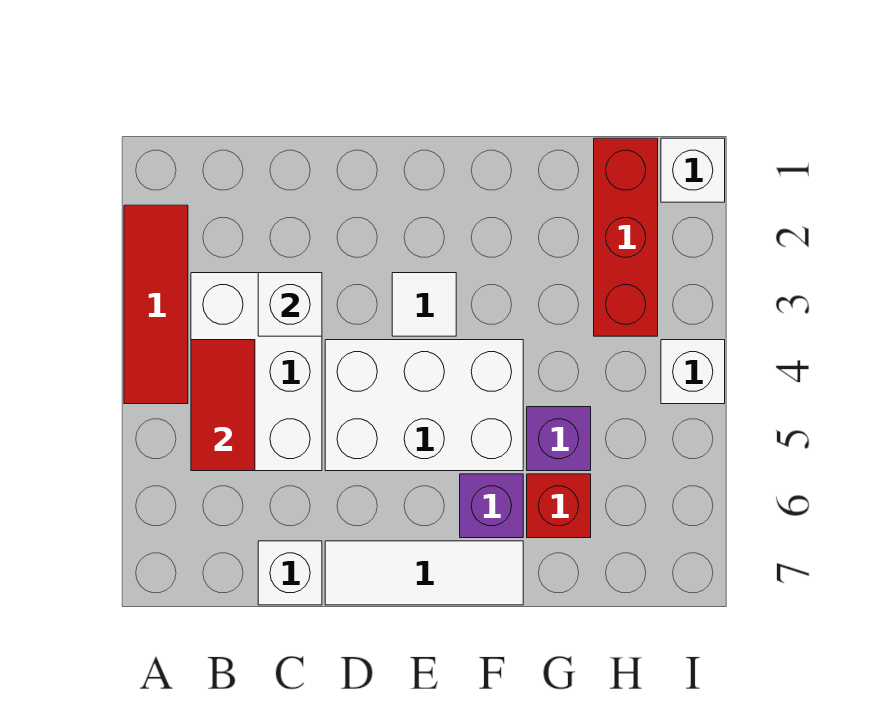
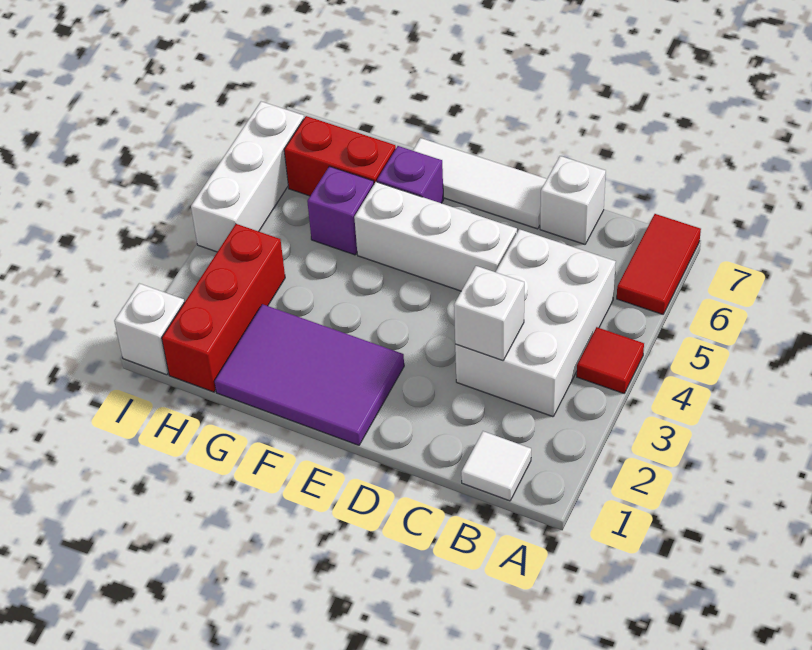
red tile A2:A4 level 1 -> red tile A4 level 1
red tile B4:B5 level 2 -> red tile A6:A7 level 1
white brick D4:F5 level 1 -> white brick D5:F5 level 1
none -> purple tile E1:G2 level 1
white tile E3 level 1 -> white tile B1 level 1
red brick G6 level 1 -> red brick G6:H6 level 1
white brick I4 level 1 -> white brick I4:I6 level 1

